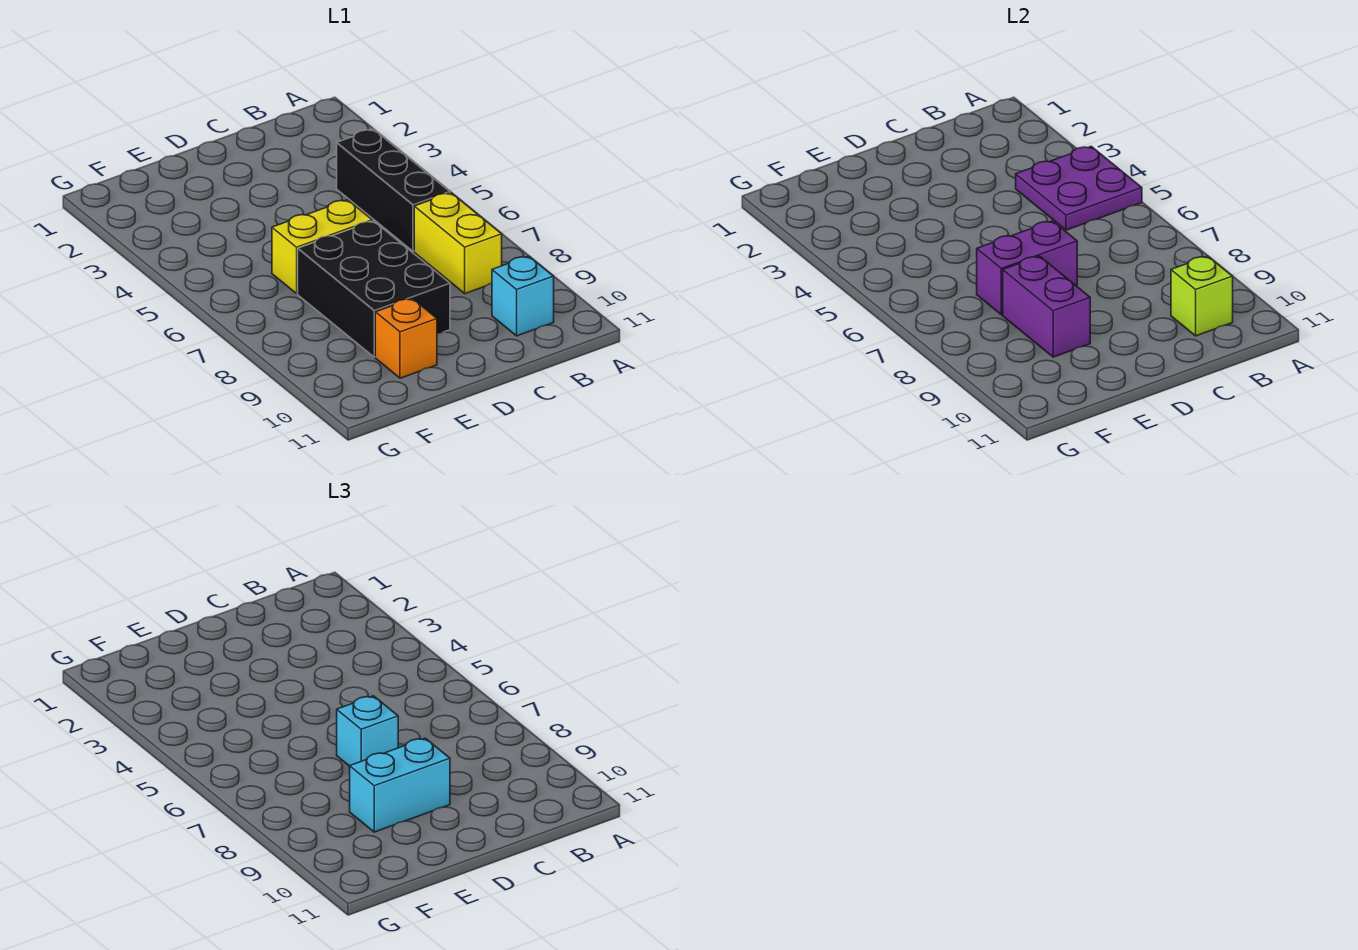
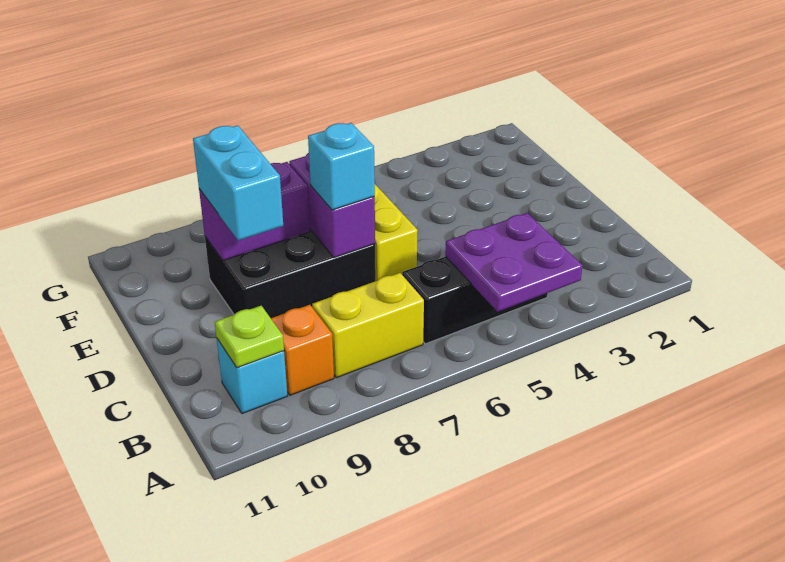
lime brick B10 level 2 -> lime plate B10 level 2
orange brick E10 level 1 -> orange brick B9 level 1

